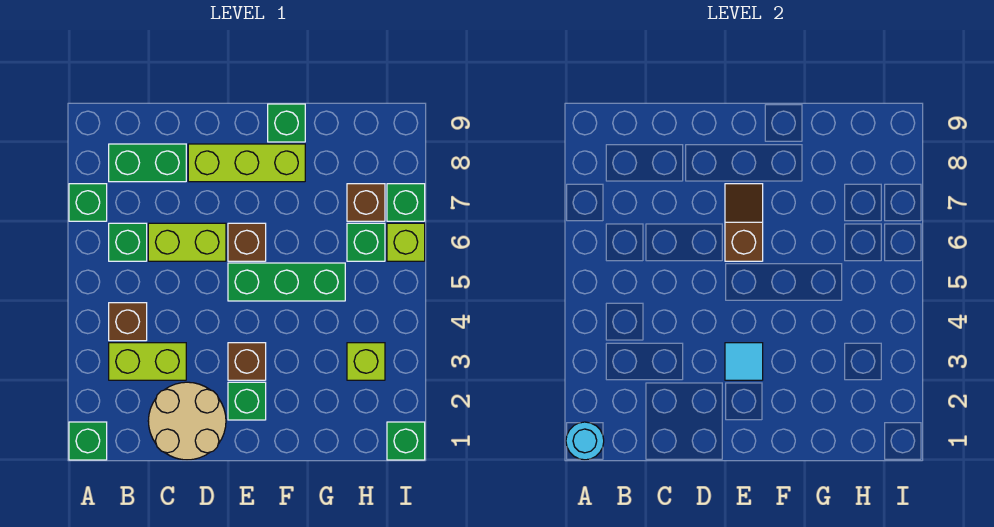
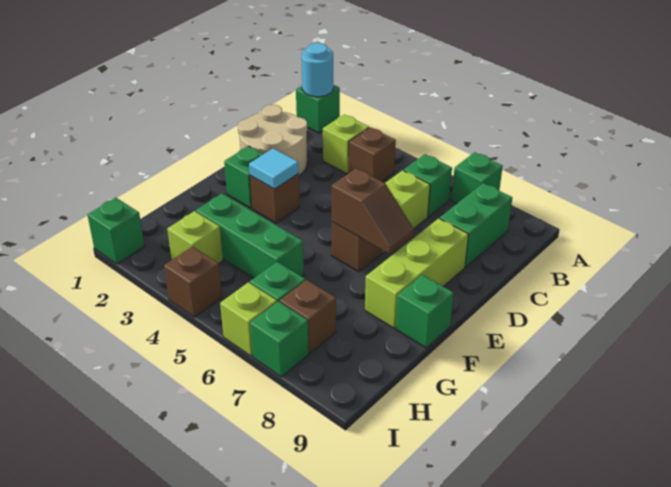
lime brick B3:C3 level 1 -> lime brick B3 level 1
green brick E5:G5 level 1 -> green brick G3:G5 level 1
none -> brown brick I4 level 1

